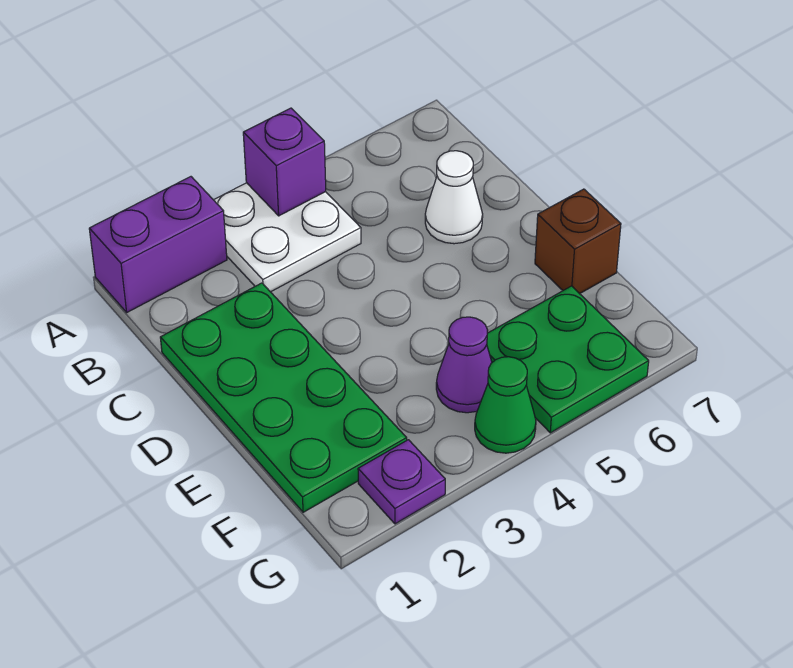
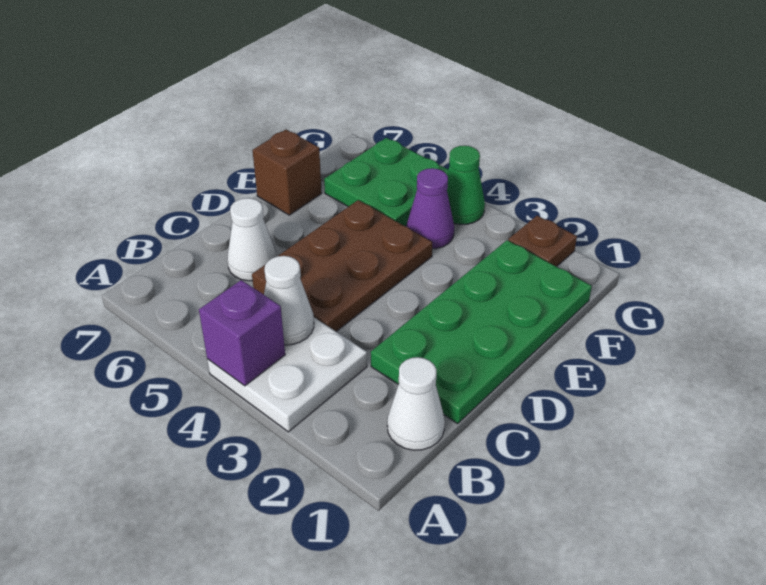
purple brick A1:A2 level 1 -> none
none -> white cone B1 level 1
none -> white cone B4 level 2
none -> brown plate C4:E5 level 1
purple plate G2 level 1 -> brown plate G2 level 1

